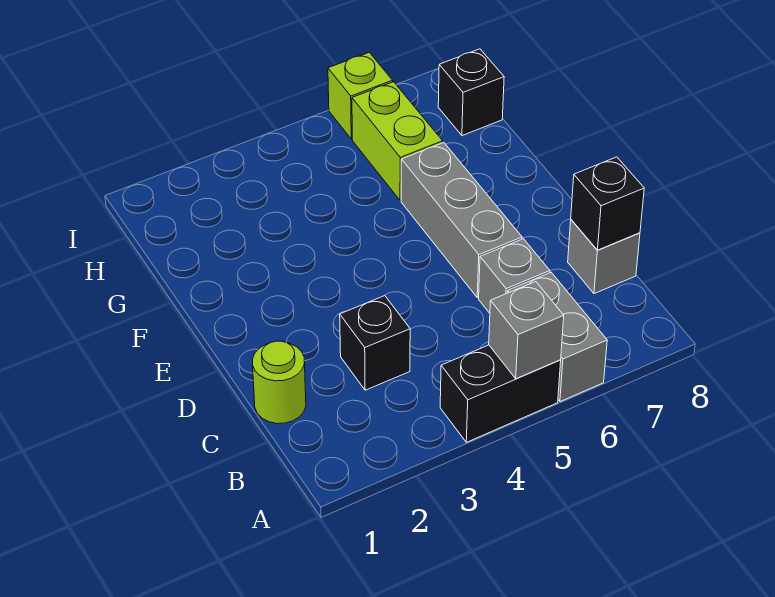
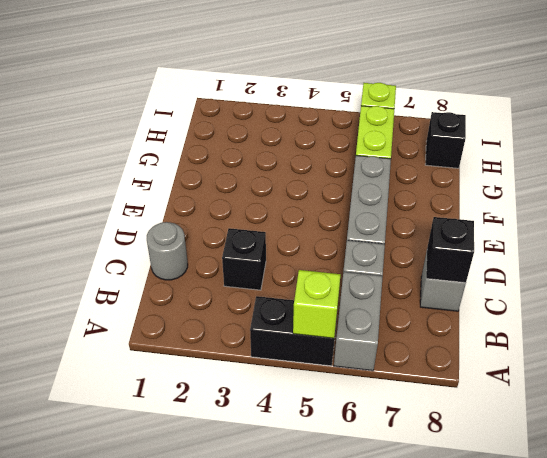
grey brick A5 level 2 -> lime brick A5 level 2
lime round brick C1 level 1 -> grey round brick C1 level 1

